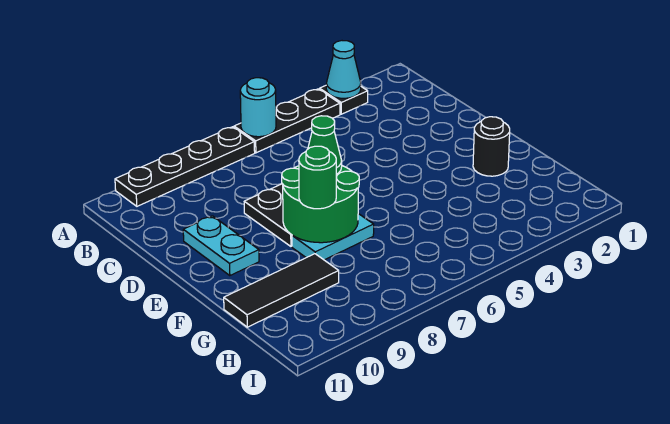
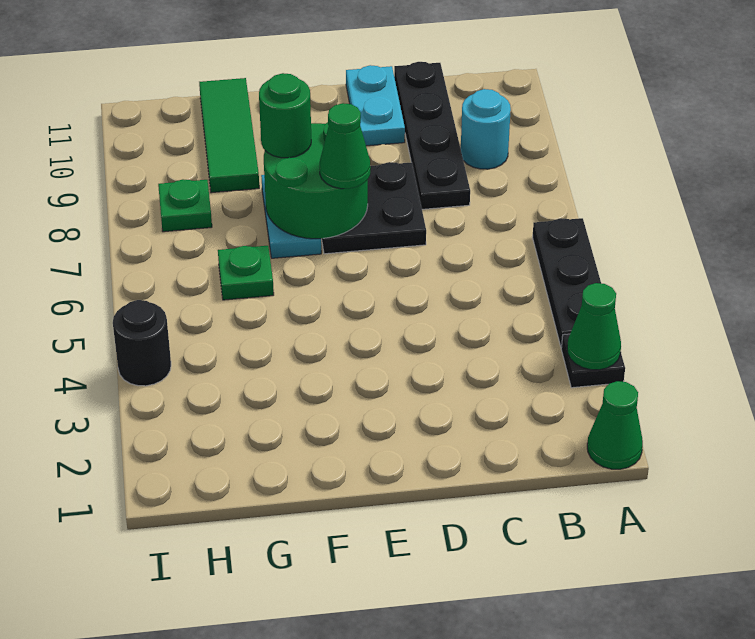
none -> green cone A1 level 1
cyan cone A3 level 2 -> green cone A3 level 2
cyan round brick A6 level 2 -> cyan round brick B9 level 1
black plate A7:A10 level 1 -> black plate C8:C11 level 1
cyan plate D10:E10 level 1 -> cyan plate D10:D11 level 1
black round brick F2 level 1 -> black round brick I4 level 1
none -> green plate G6 level 1
black tile G9:G11 level 1 -> green tile G9:G11 level 1
none -> green plate H8 level 1

